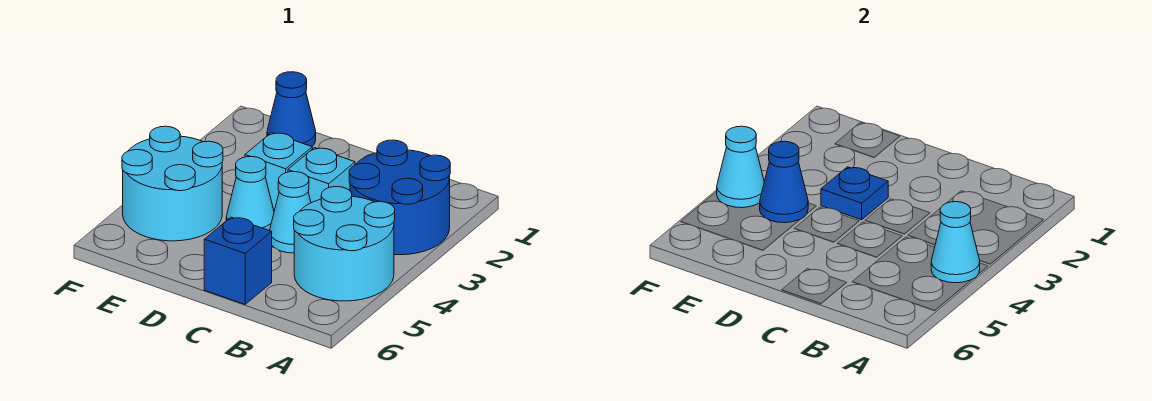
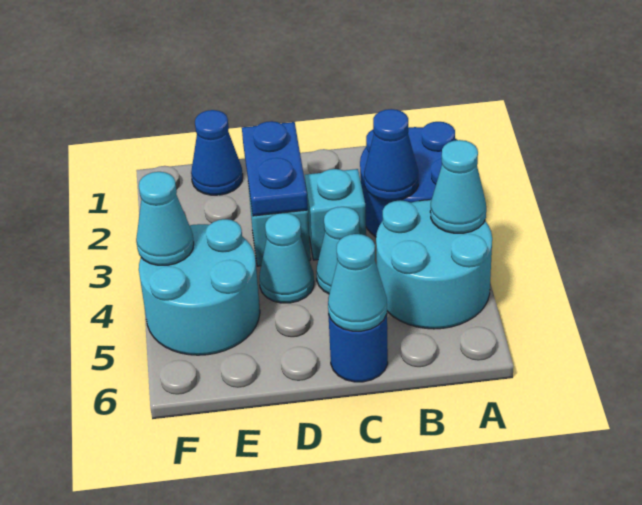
blue brick C6 level 1 -> blue round brick C6 level 1
none -> cyan cone C6 level 2
blue plate D3 level 2 -> blue plate D2:D3 level 2
blue cone E4 level 2 -> blue cone B3 level 2

